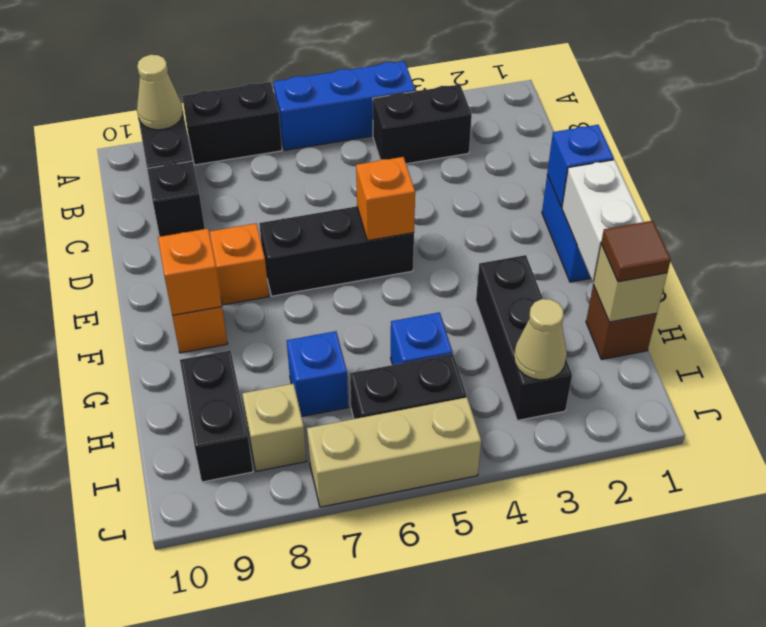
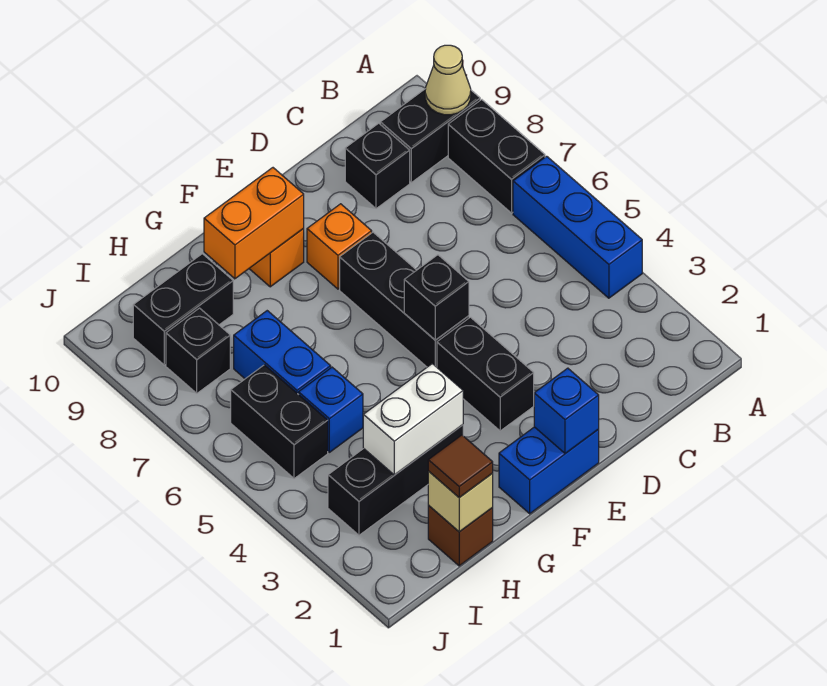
black brick B3:B4 level 1 -> black brick E3:E4 level 1
orange brick E5 level 2 -> black brick E5 level 2
white brick F1:G1 level 2 -> white brick G3:H3 level 2
orange brick F9 level 2 -> orange brick F9:G9 level 2
blue brick H7 level 1 -> blue brick H6:H7 level 1
tan cone I3 level 2 -> none
tan brick I8 level 1 -> black brick I8 level 1
tan brick J5:J7 level 1 -> none

